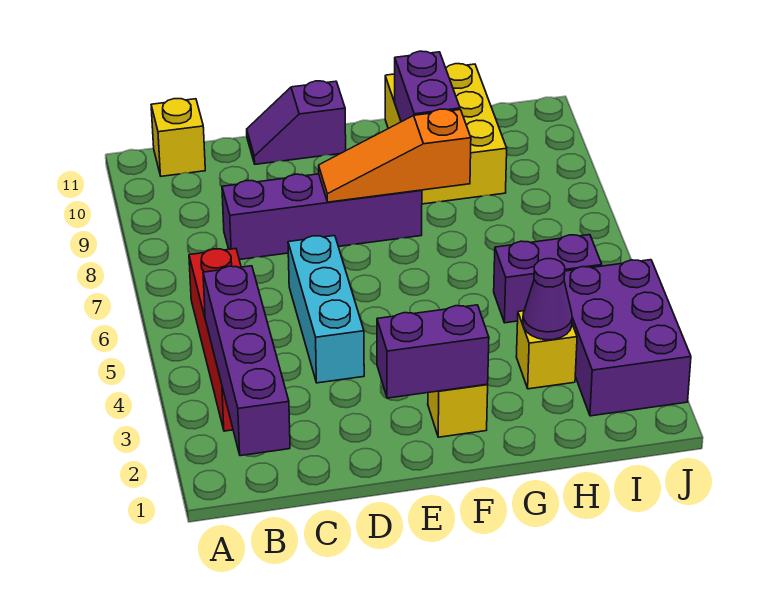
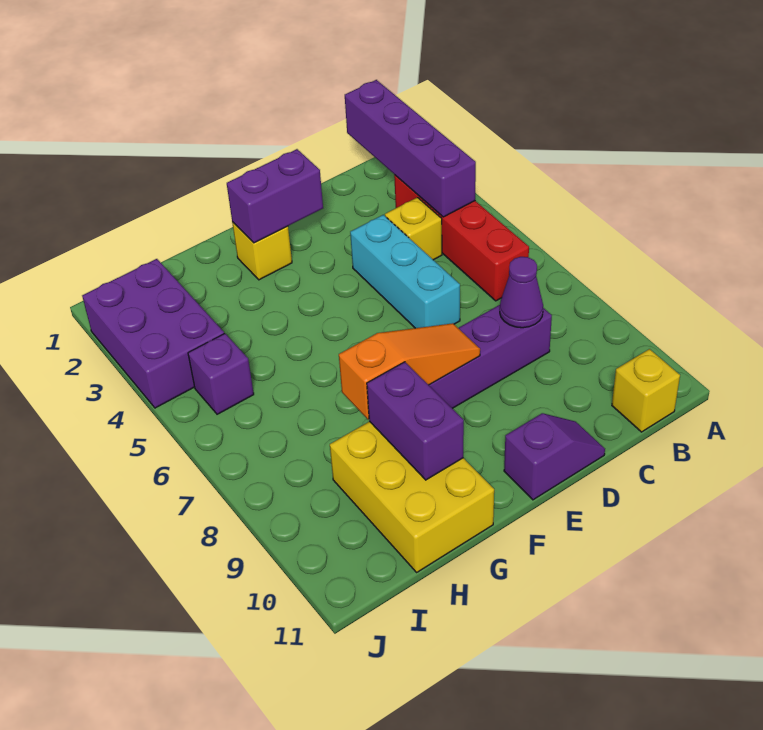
yellow brick H3 level 1 -> yellow brick C4 level 1
purple cone H3 level 2 -> purple cone C8 level 2
purple brick H5:I5 level 1 -> purple brick I5 level 1

